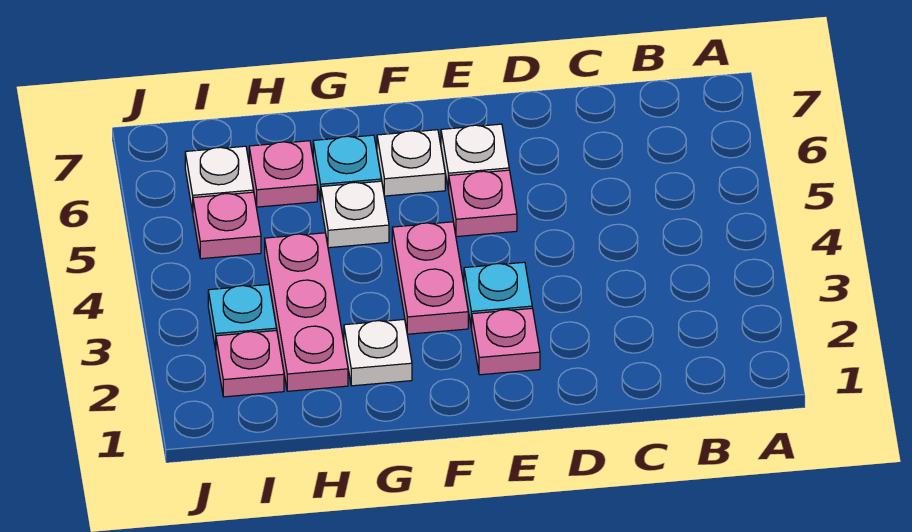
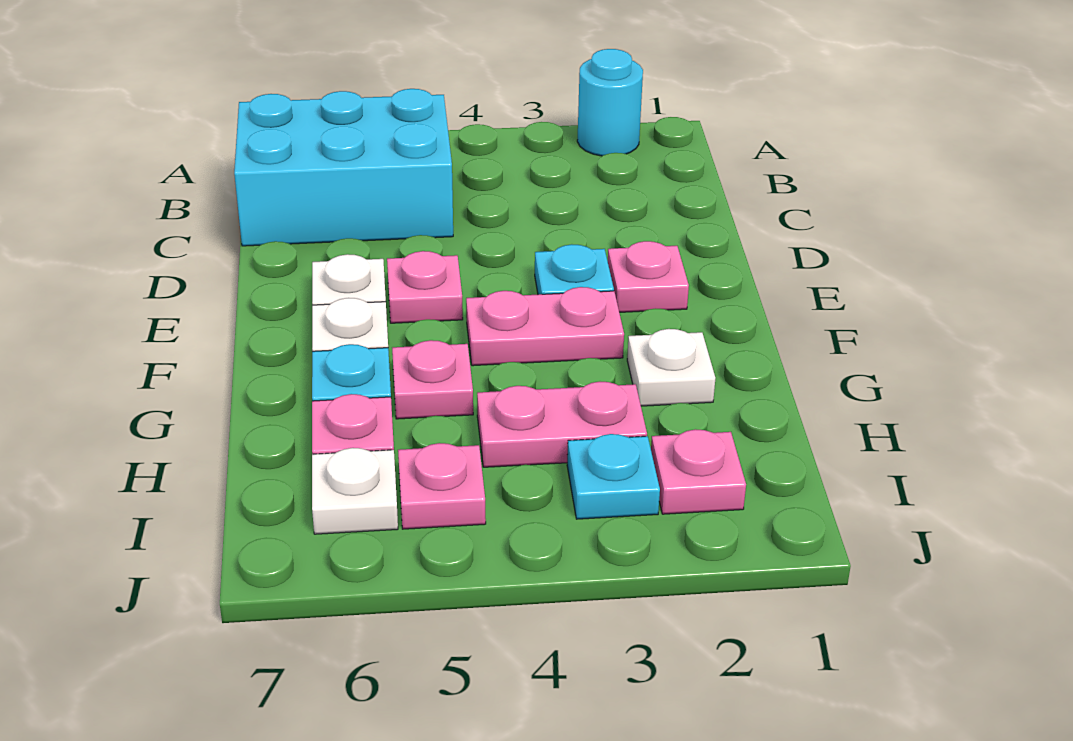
none -> cyan round brick A2 level 1
none -> cyan brick B5:C7 level 1
white plate G5 level 1 -> pink plate G5 level 1
pink plate H2:H4 level 1 -> pink plate H3:H4 level 1

